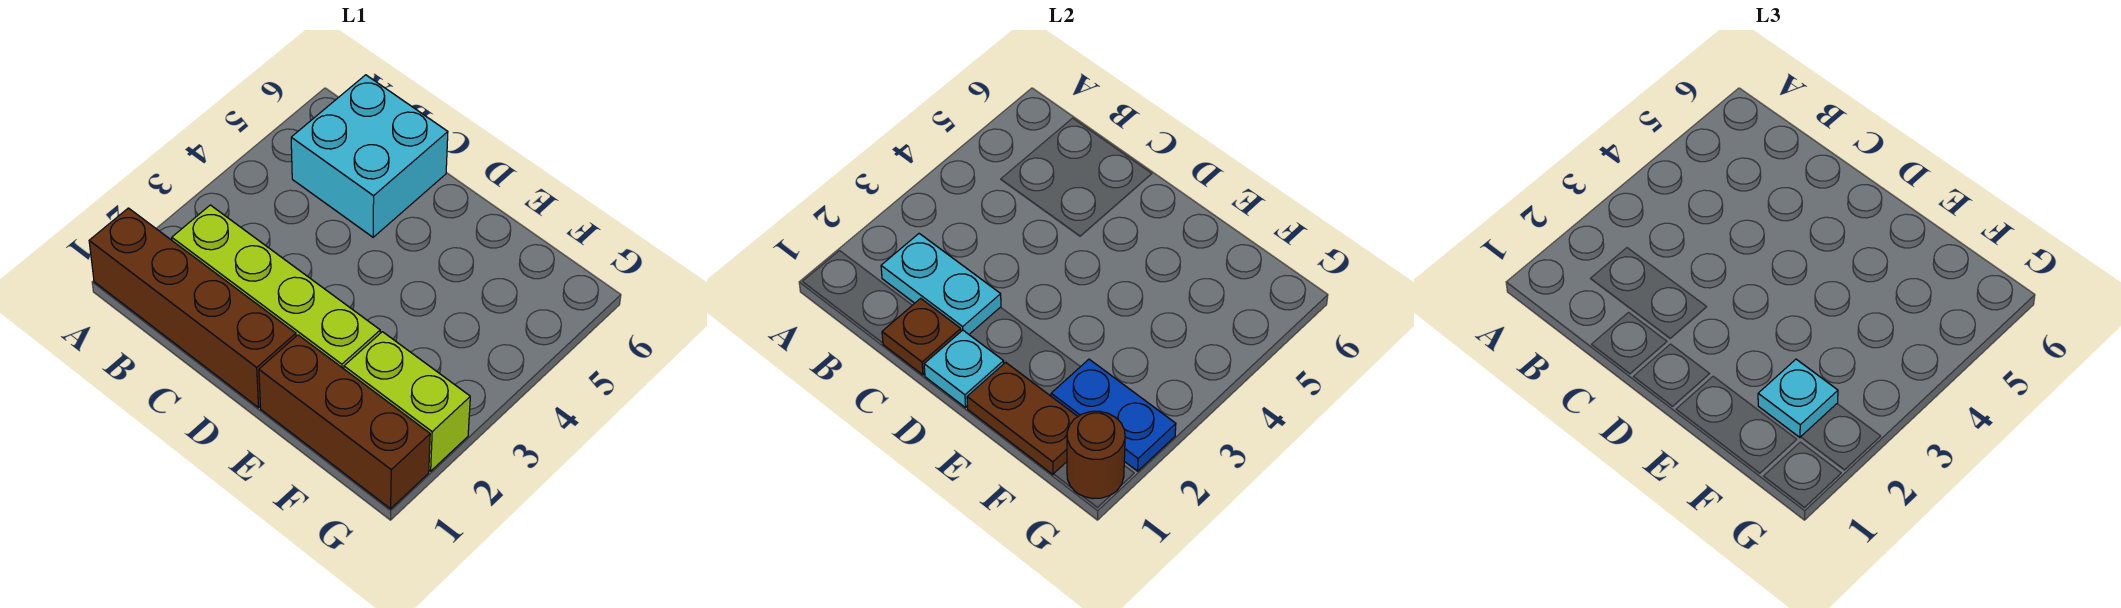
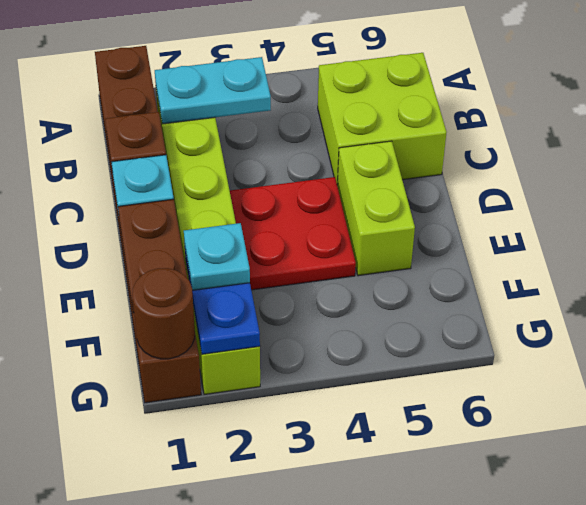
cyan plate B2:C2 level 2 -> cyan plate B2:B3 level 2
cyan brick B5:C6 level 1 -> lime brick B5:C6 level 1
none -> red plate D3:E4 level 1
none -> lime brick D5:E5 level 1

